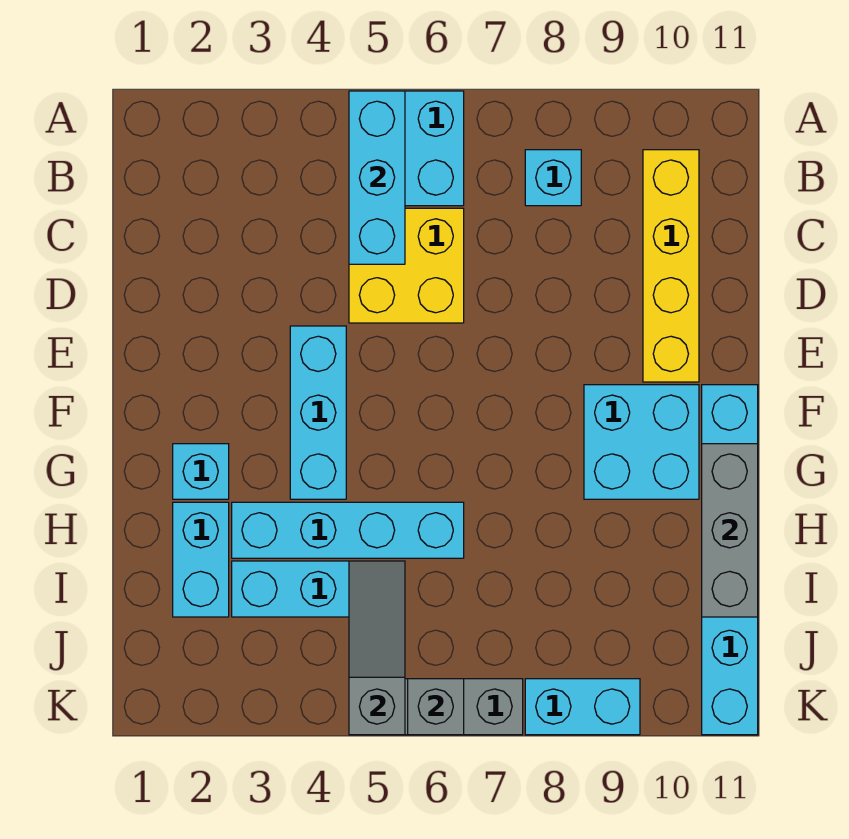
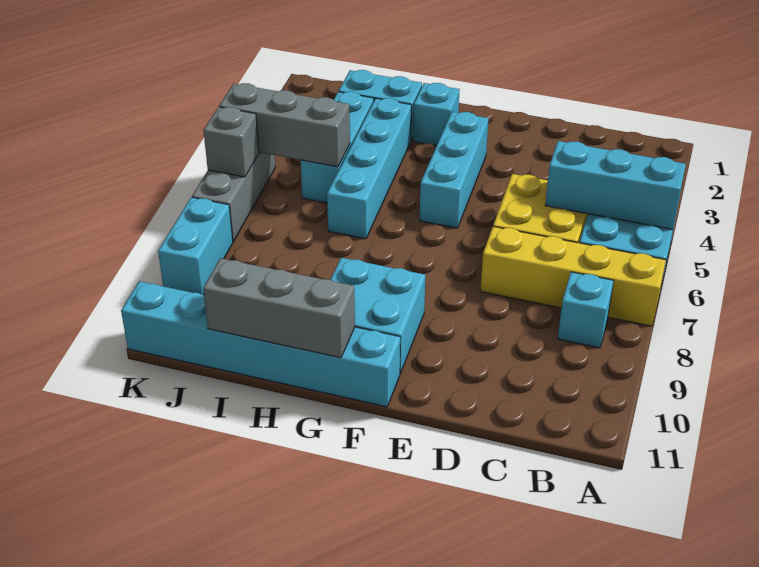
yellow brick B10:E10 level 1 -> yellow brick A7:D7 level 1
cyan brick E4:G4 level 1 -> cyan brick F3:F5 level 1
grey slope I5:K5 level 2 top K -> grey brick I5:K5 level 2

